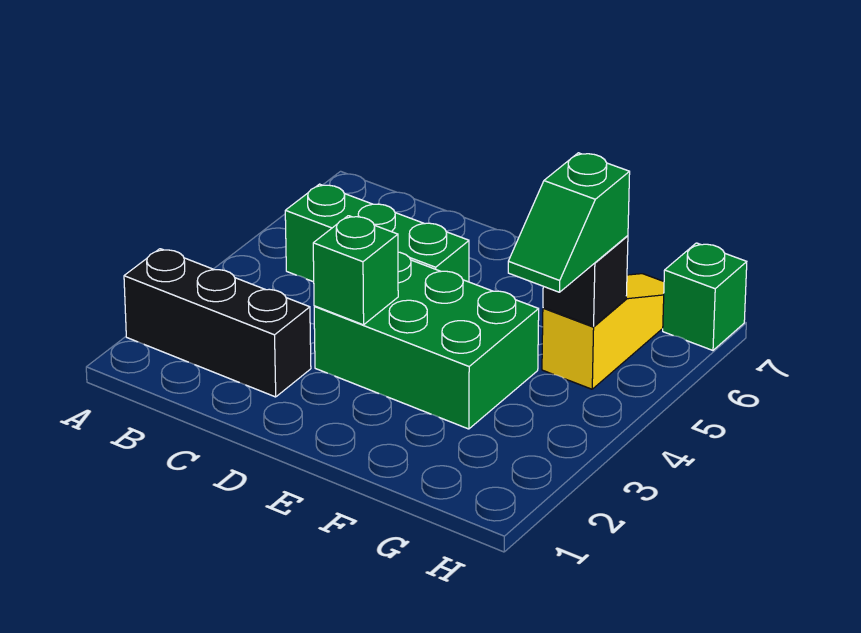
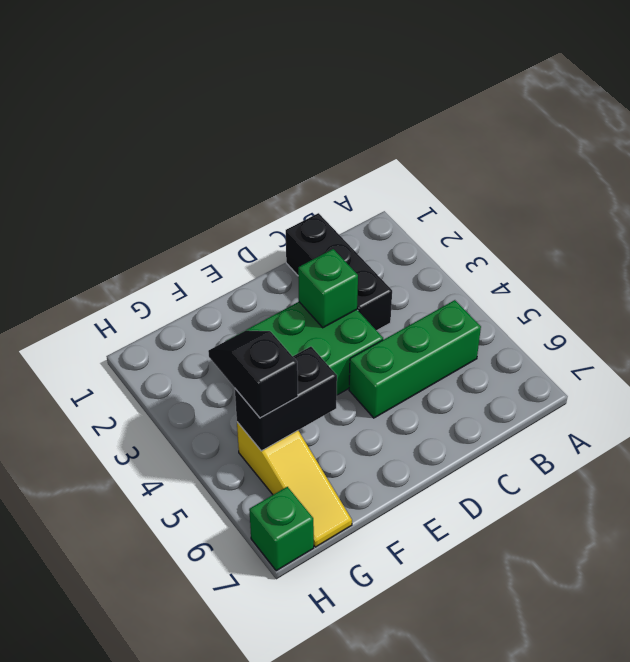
black brick A2:C2 level 1 -> black brick C1:C3 level 1
green slope G4:G5 level 3 top 5 -> black slope G4:G5 level 3 top 5
black brick G5 level 2 -> black brick F5:G5 level 2

